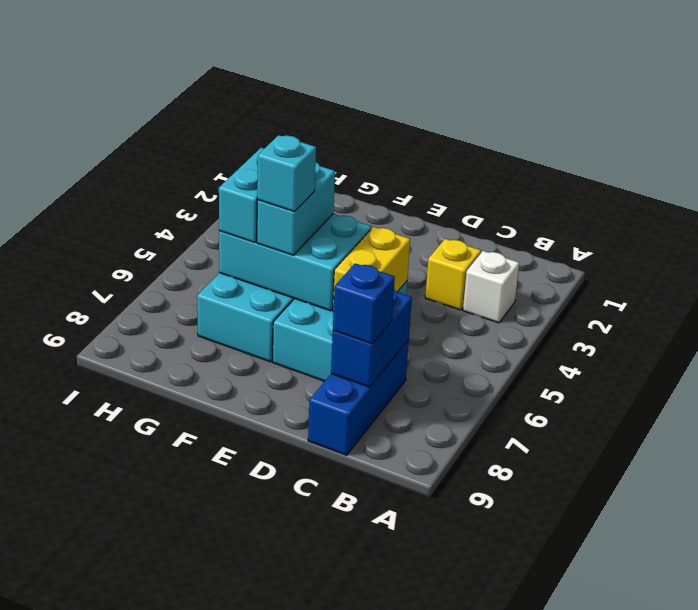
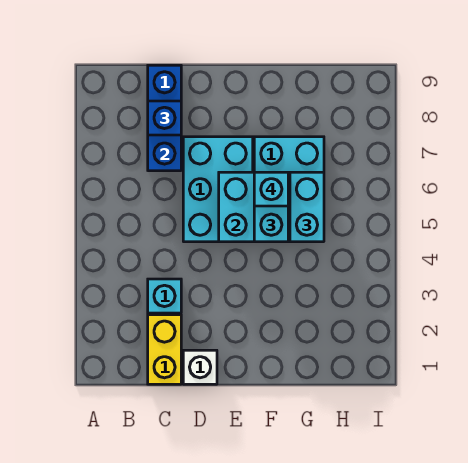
white brick B3 level 1 -> white brick D1 level 1
yellow brick C3 level 1 -> cyan brick C3 level 1
yellow brick D5:D6 level 2 -> yellow brick C1:C2 level 1

